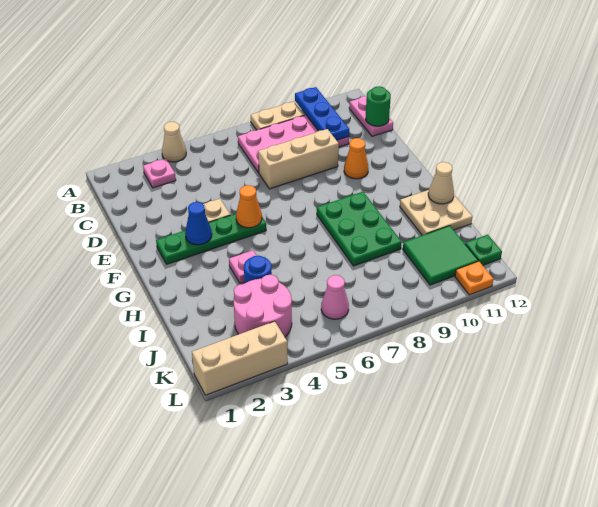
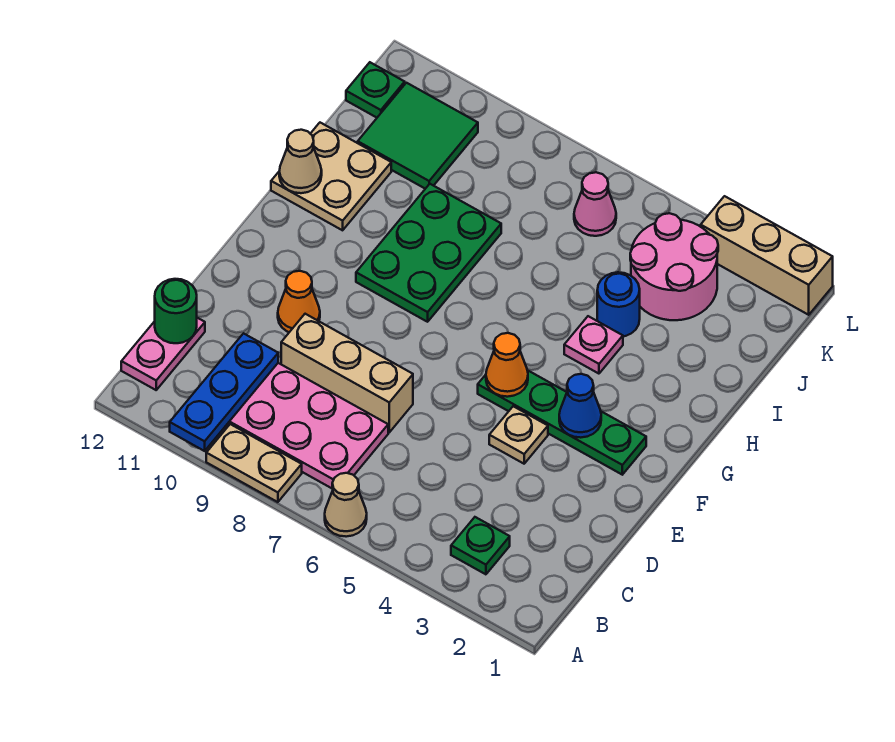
tan cone A4 level 1 -> tan cone A6 level 1
pink plate B3 level 1 -> green plate B3 level 1
orange plate L11 level 1 -> none

